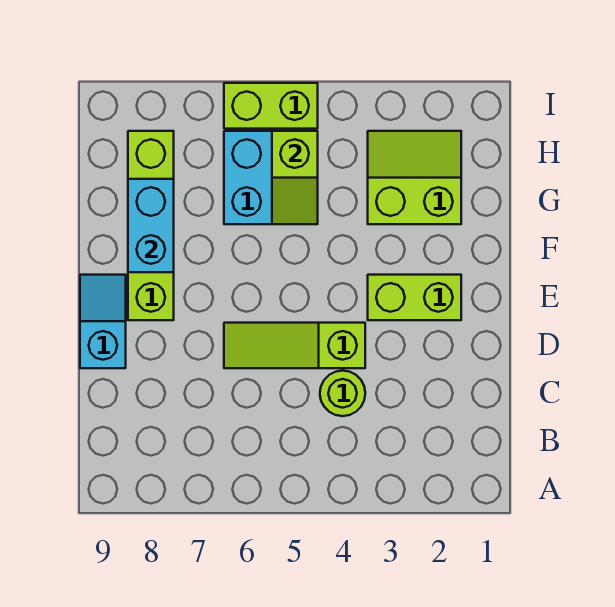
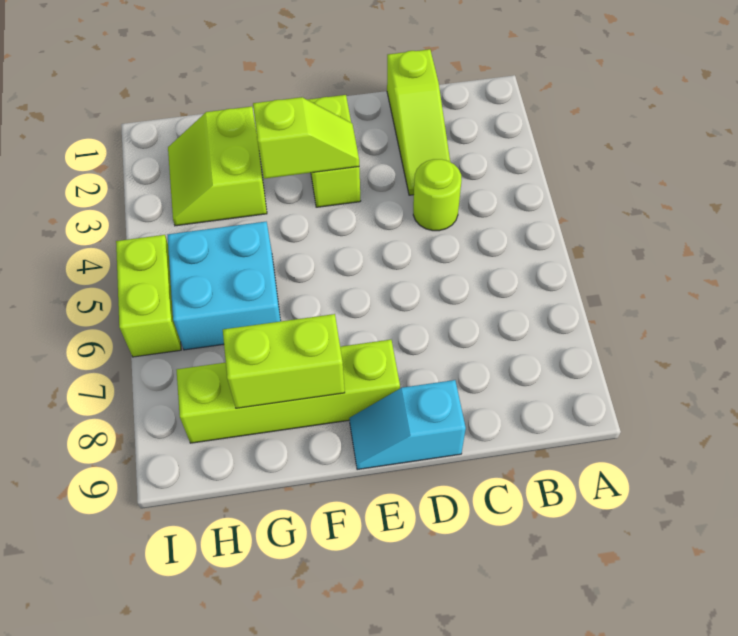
lime slope D4:D6 level 1 top 4 -> lime slope C1:C3 level 1 top 1
cyan brick F8:G8 level 2 -> lime brick F8:G8 level 2
lime slope G5:H5 level 2 top H -> lime slope E3:F3 level 2 top F

